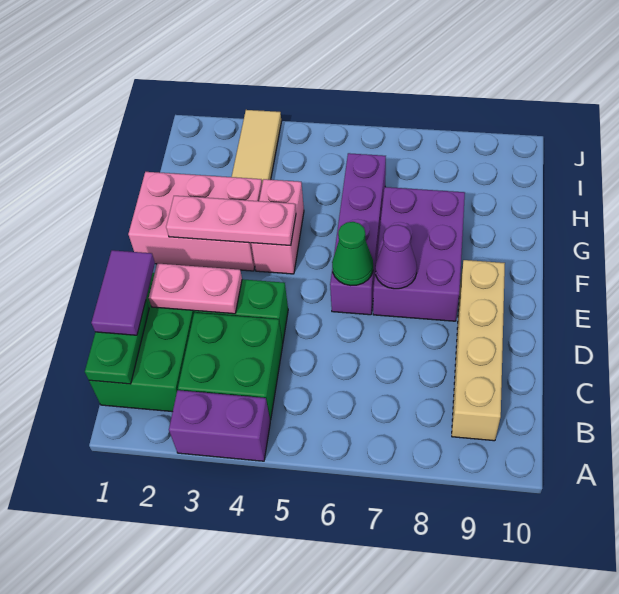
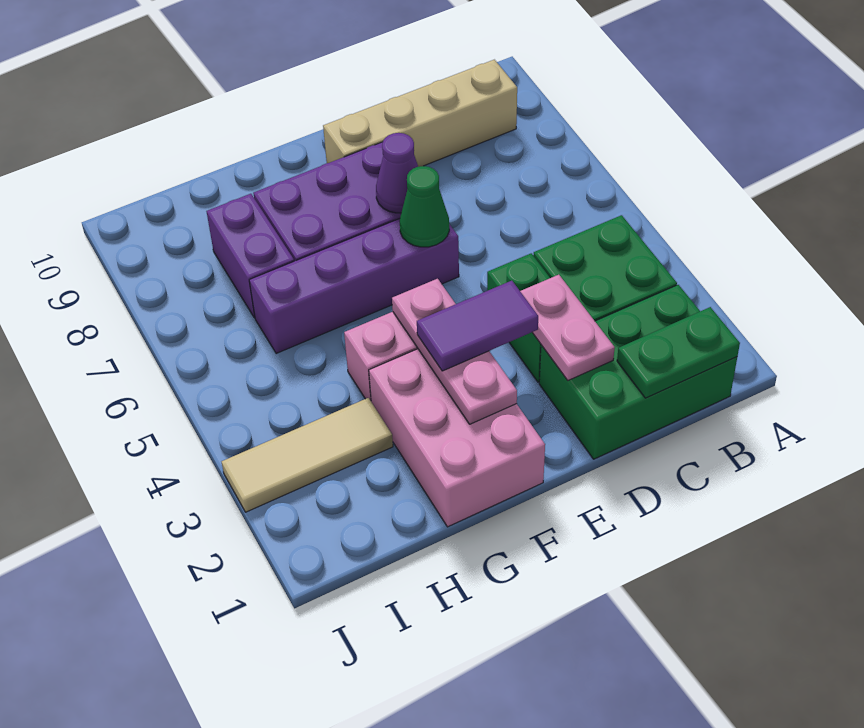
purple brick A3:A4 level 1 -> purple brick H7:H8 level 1
purple tile C1:D1 level 3 -> purple tile E3:F3 level 3

